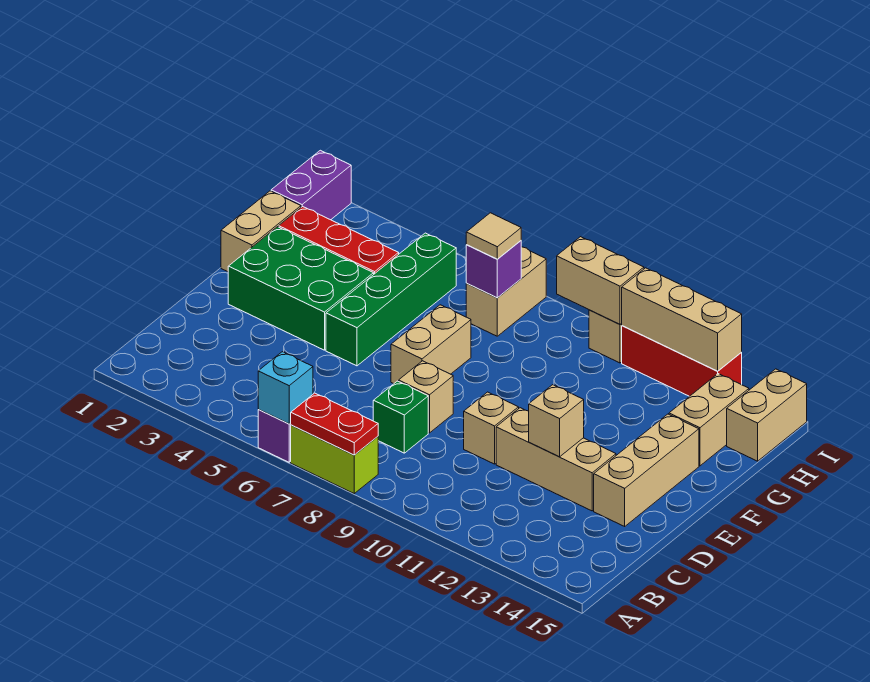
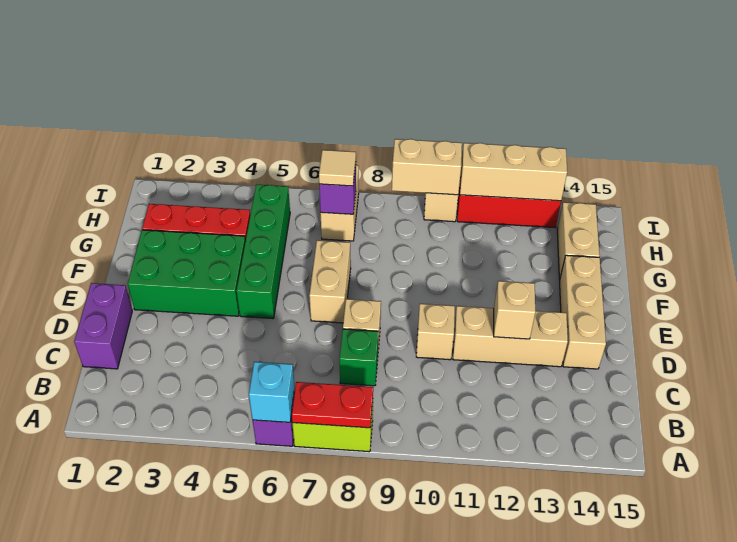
tan brick F1:G1 level 1 -> none
purple brick H1:I1 level 1 -> purple brick C1:D1 level 1
tan brick H15:I15 level 1 -> none

